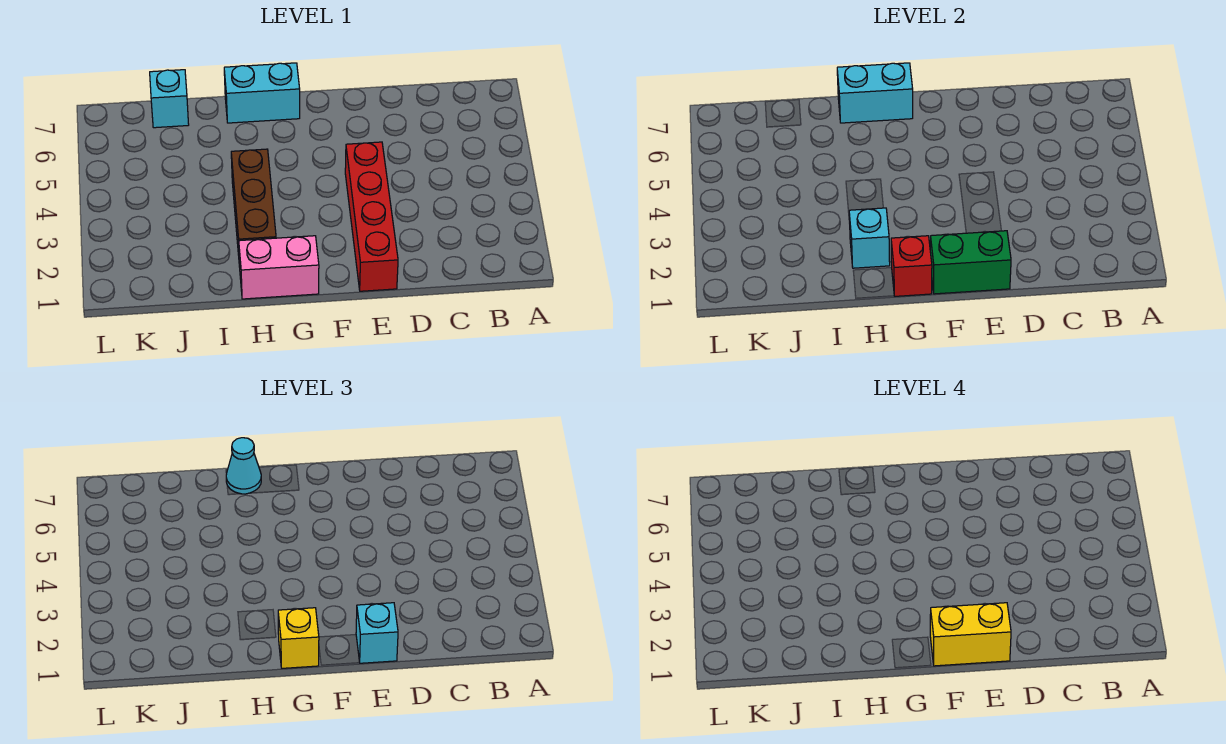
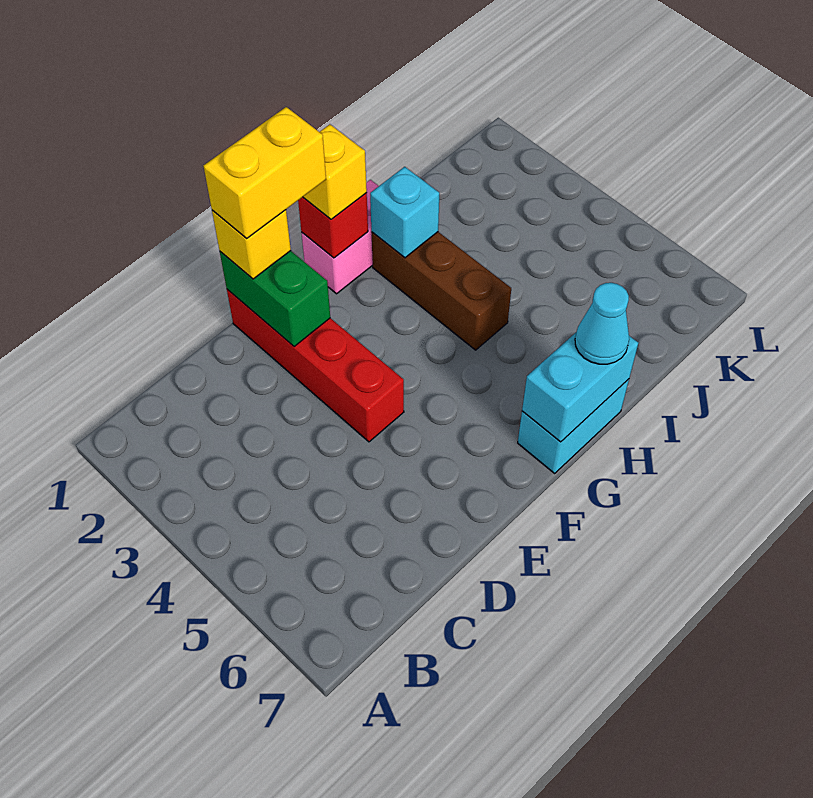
green brick E1:F1 level 2 -> green brick E1:E2 level 2
cyan brick E1 level 3 -> yellow brick E1 level 3
cyan brick J7 level 1 -> none

